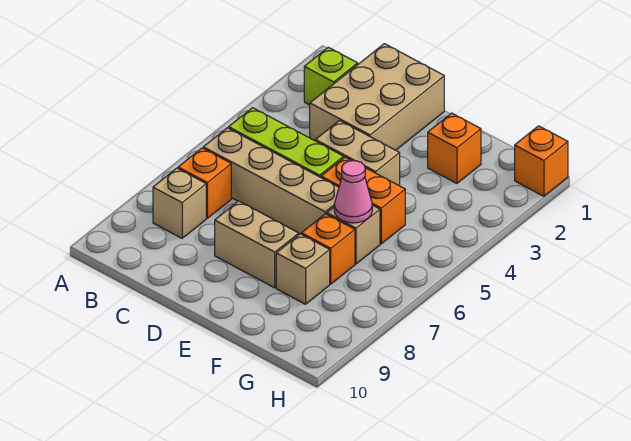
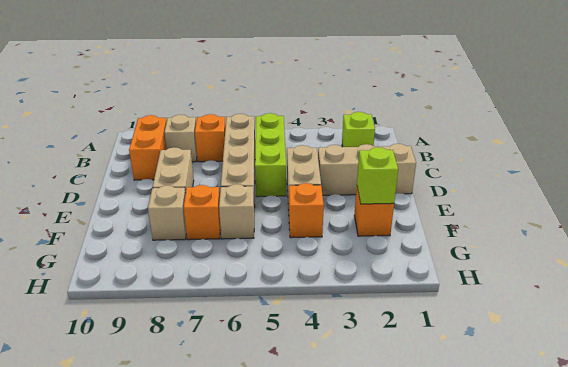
tan brick C1:D3 level 1 -> tan brick D1:D3 level 1
orange brick E5:F5 level 1 -> orange brick B9:C9 level 1
none -> lime brick F2 level 2
pink cone F6 level 2 -> none
orange brick H1 level 1 -> orange brick F4 level 1

